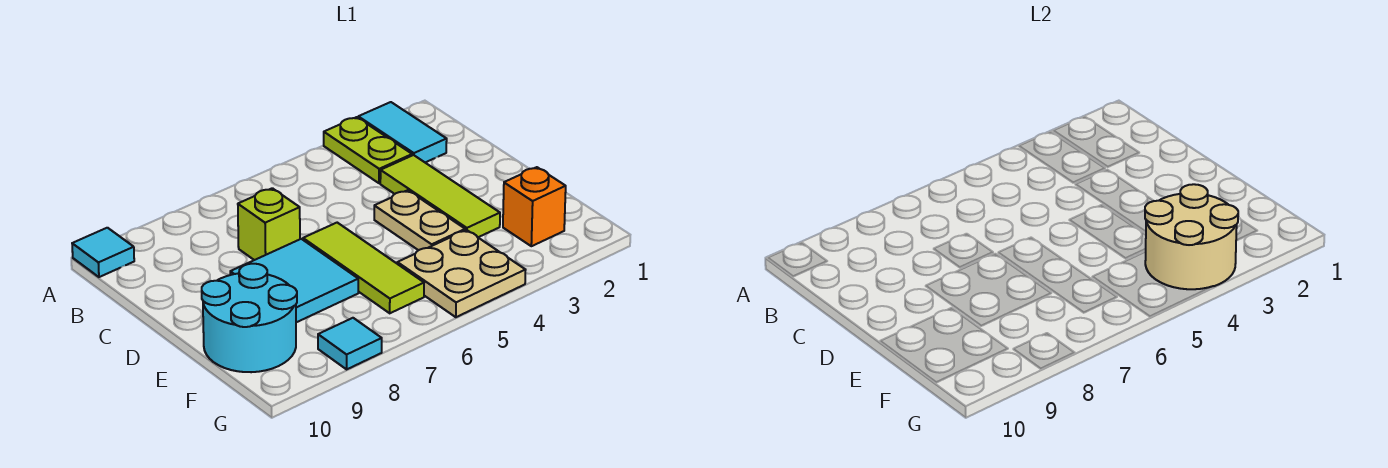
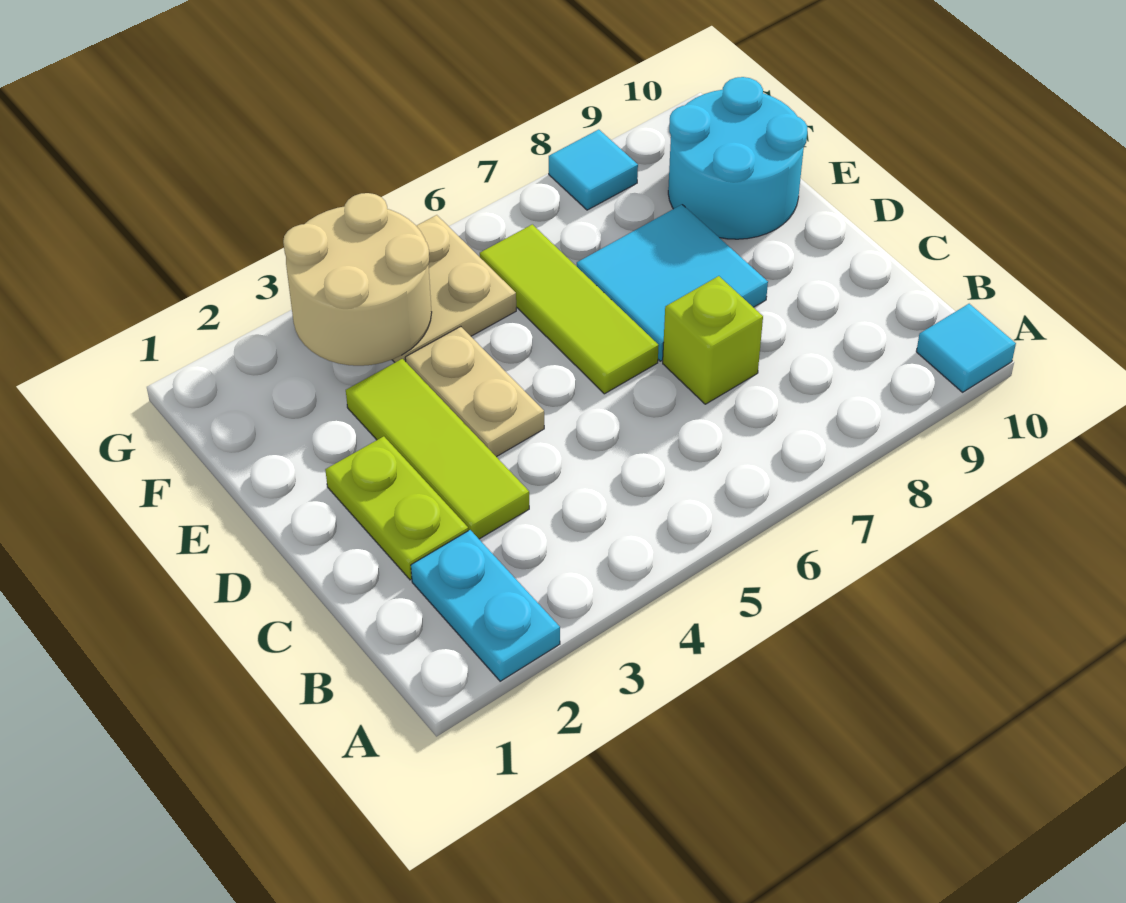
cyan tile A2:B2 level 1 -> cyan plate A2:B2 level 1
lime plate A3:B3 level 1 -> lime plate C2:D2 level 1
orange brick F2 level 1 -> none

